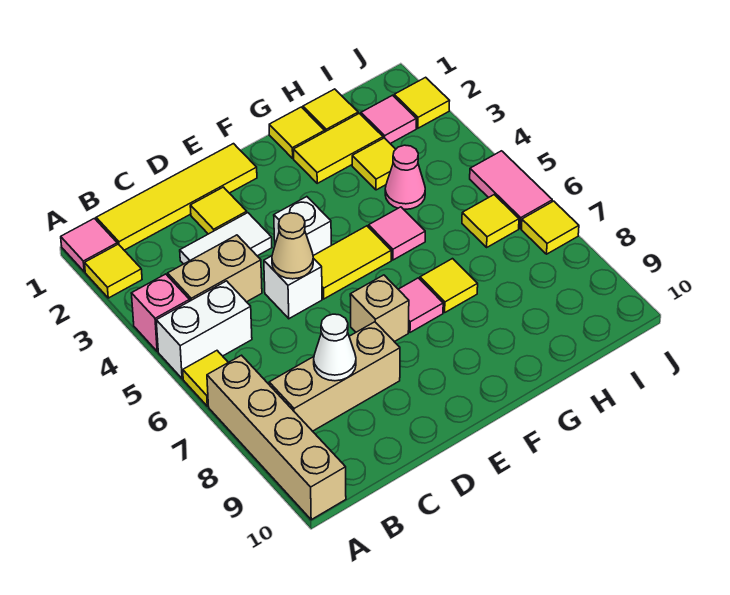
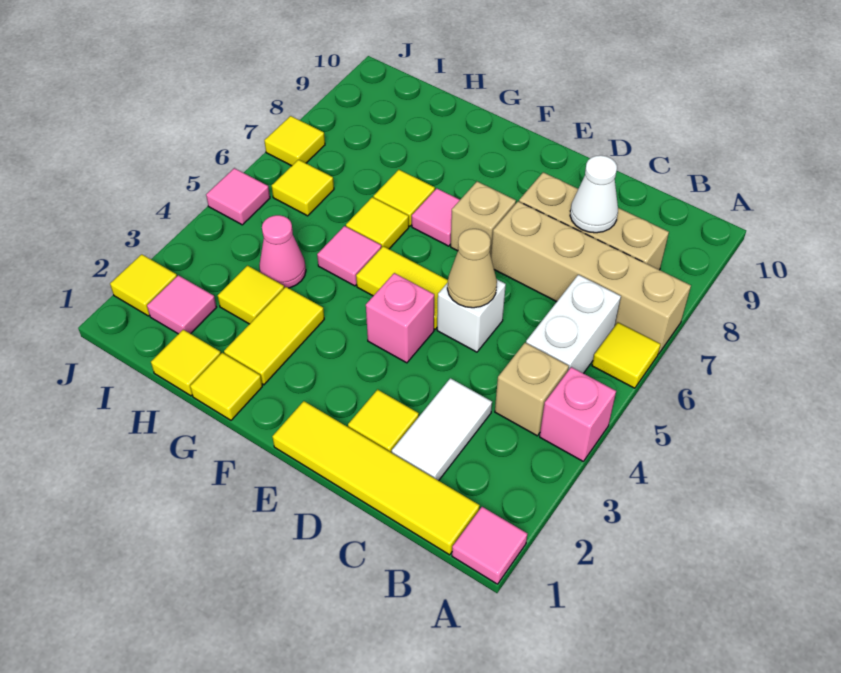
yellow tile A2 level 1 -> yellow tile G6 level 1
white brick A5:B5 level 1 -> white brick B5:B6 level 1
tan brick A7:A10 level 1 -> tan brick A7:D7 level 1
tan brick B4:C4 level 1 -> tan brick B4 level 1
white tile C3:D3 level 1 -> white tile C2:C3 level 1
white brick E4 level 1 -> pink brick E4 level 1
yellow tile G2:H2 level 1 -> yellow tile G2:G3 level 1
pink tile J5:J6 level 1 -> pink tile J5 level 1

